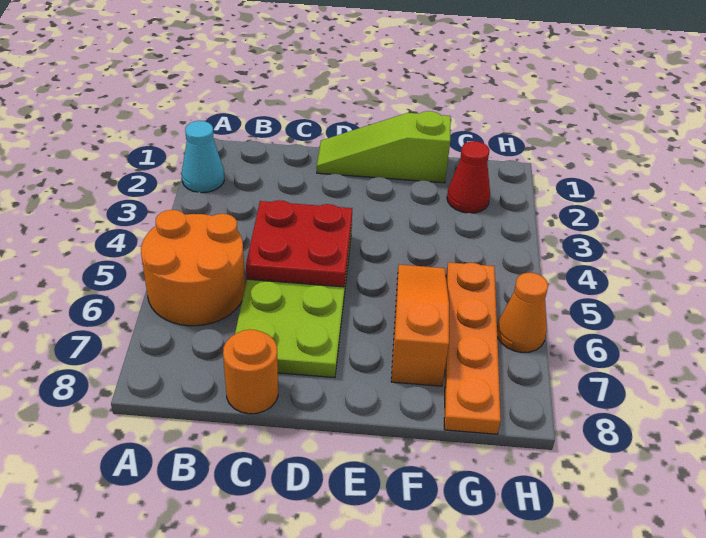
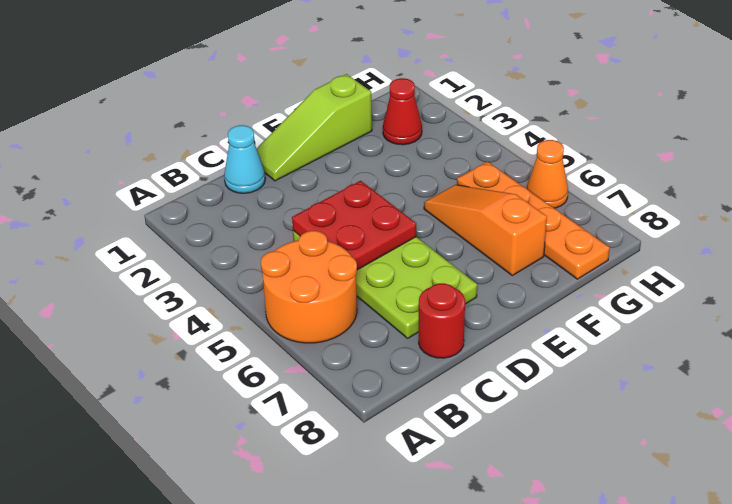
cyan cone A2 level 1 -> cyan cone C1 level 1
orange round brick C8 level 1 -> red round brick C8 level 1

